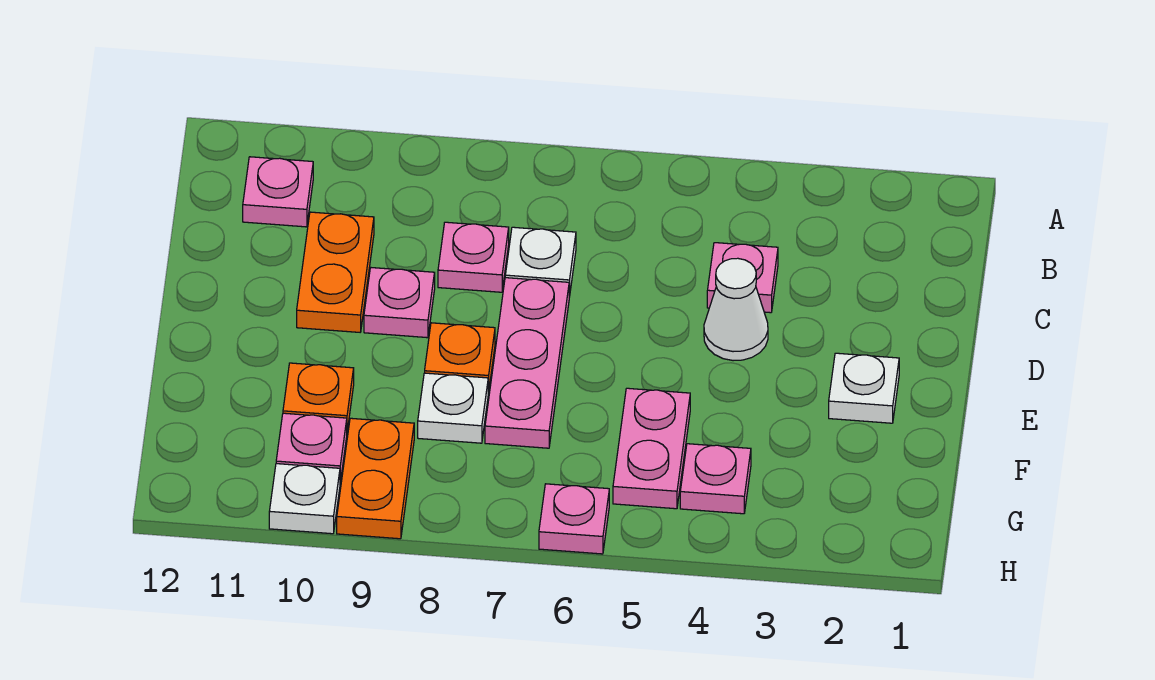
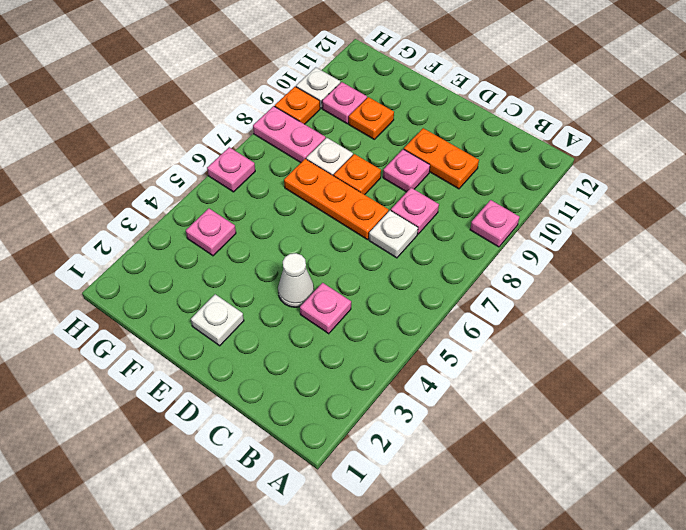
pink plate B11 level 1 -> pink plate A9 level 1
pink plate D7:F7 level 1 -> orange plate D7:F7 level 1
pink plate F5:G5 level 1 -> pink plate G8:H8 level 1
orange plate G9:H9 level 1 -> orange plate H9 level 1

